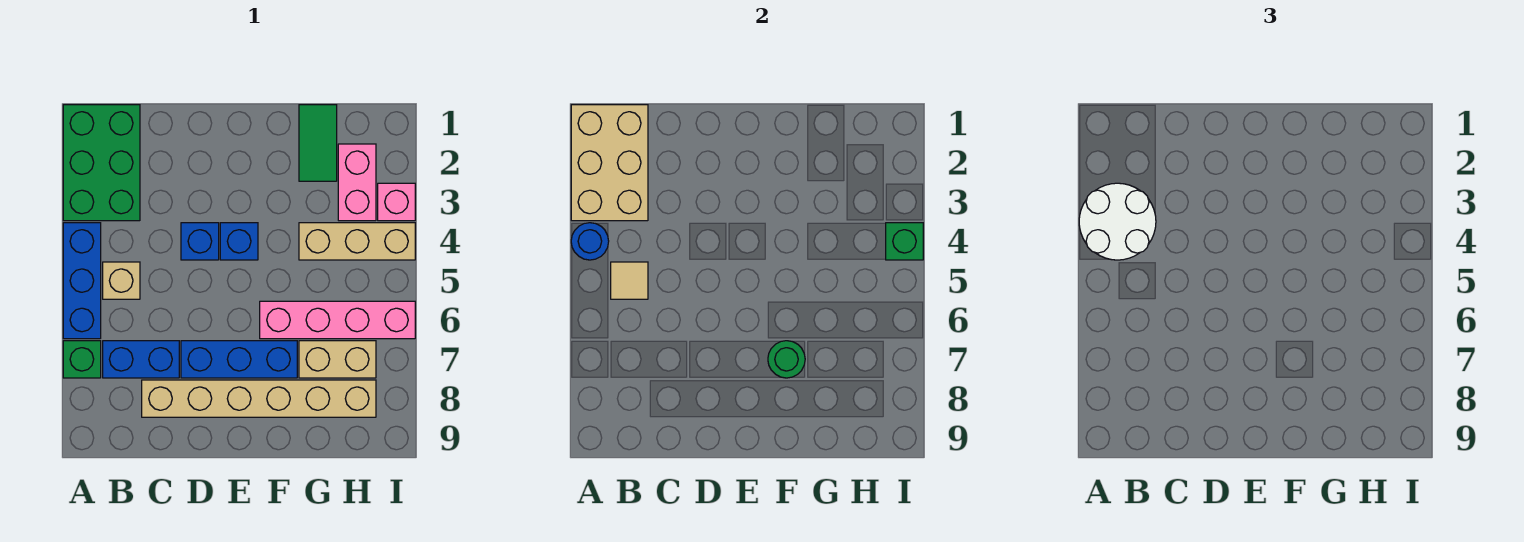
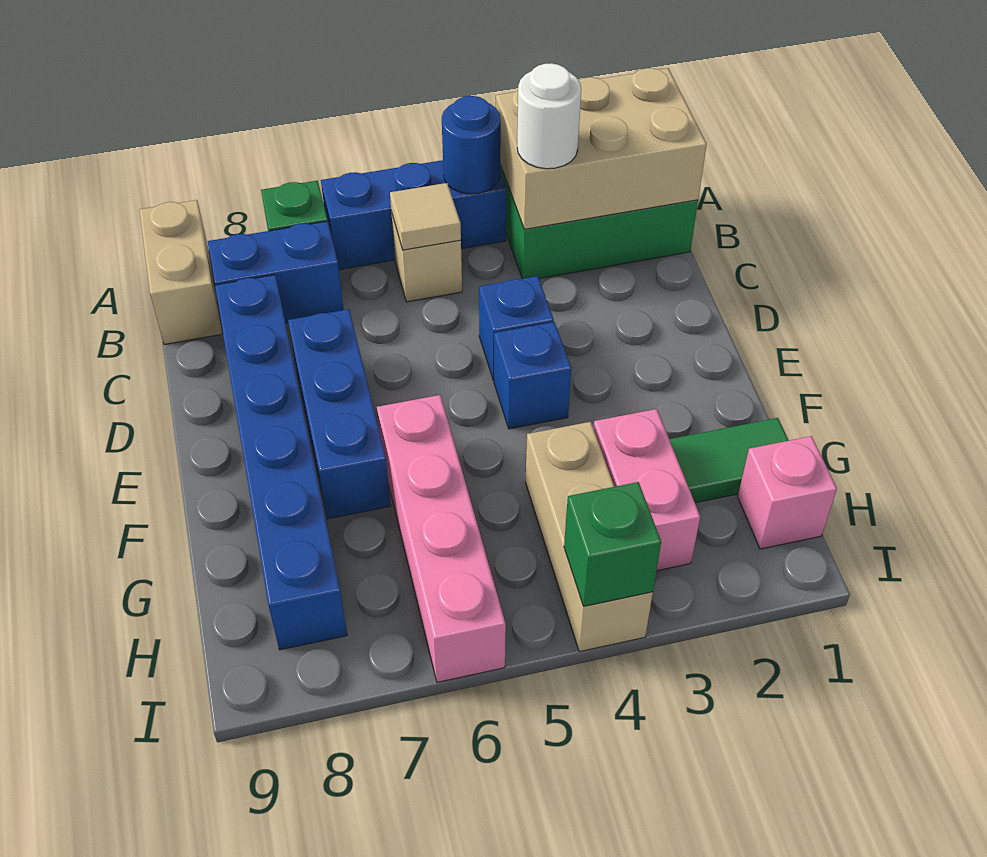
white round brick A3:B4 level 3 -> white round brick B3 level 3
blue brick B7:C7 level 1 -> blue brick B7:B8 level 1
tan brick C8:H8 level 1 -> blue brick C8:H8 level 1
green round brick F7 level 2 -> none
tan brick G7:H7 level 1 -> tan brick A9:B9 level 1
pink brick H2:H3 level 1 -> pink brick G3:H3 level 1
pink brick I3 level 1 -> pink brick H1 level 1

